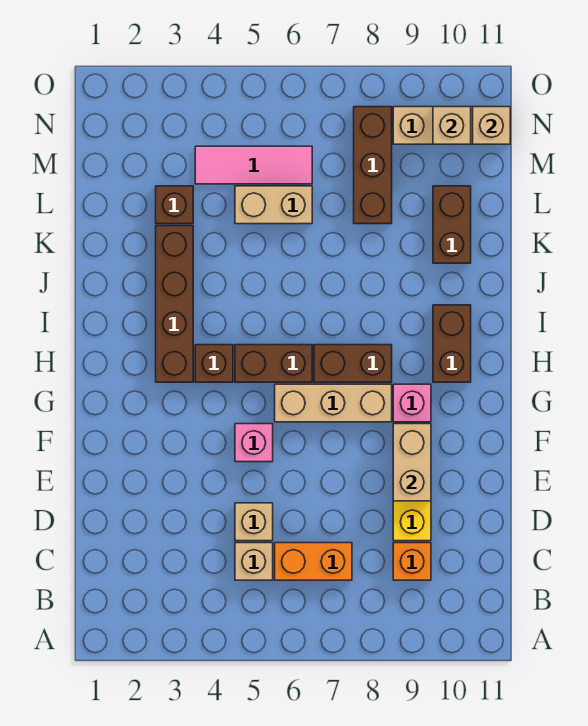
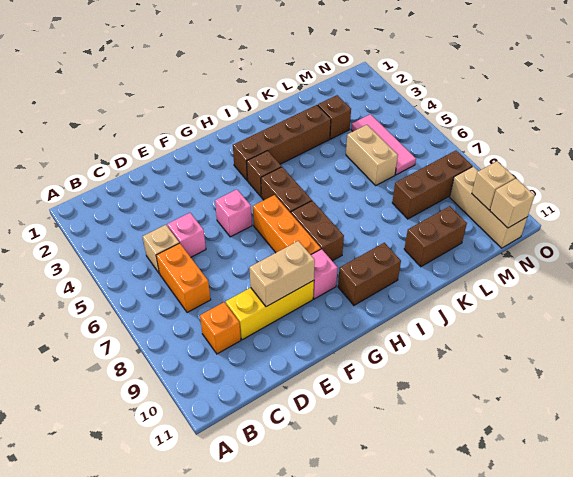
tan brick D5 level 1 -> pink brick D5 level 1
tan brick G6:G8 level 1 -> orange brick G6:G8 level 1

